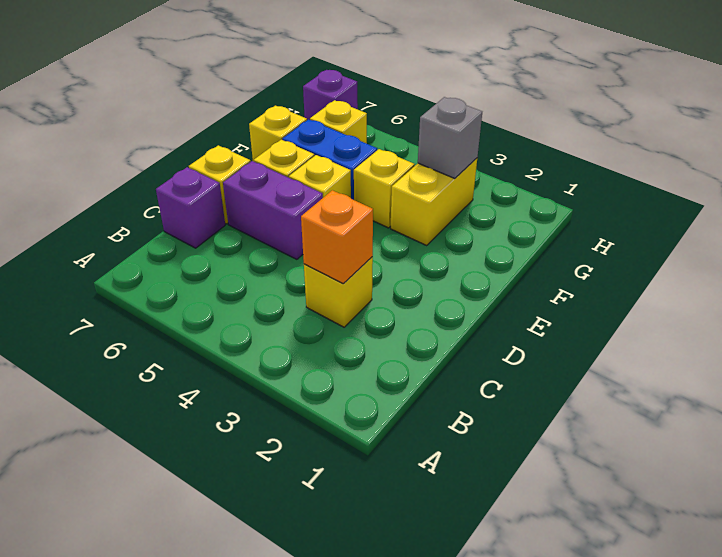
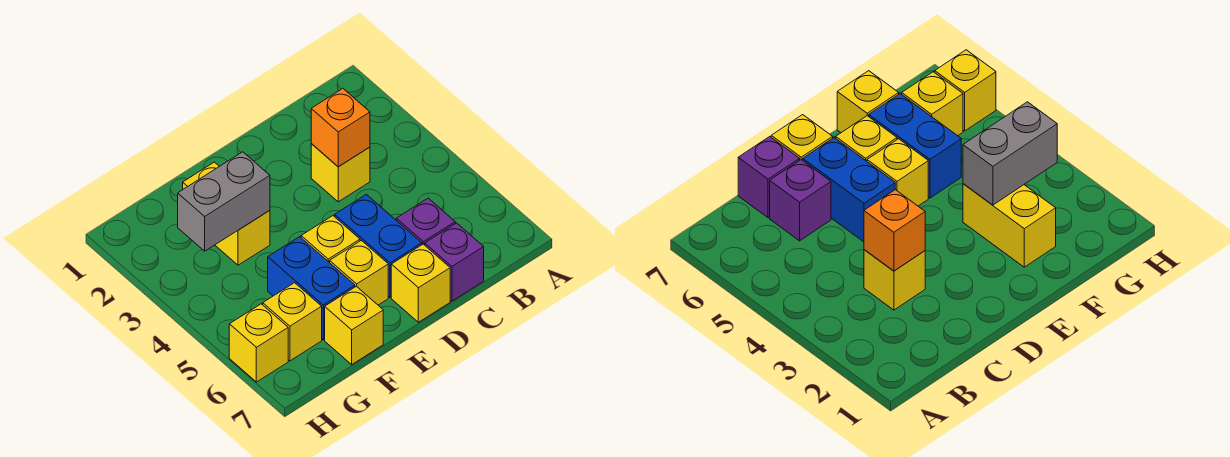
purple brick D5:D6 level 1 -> blue brick D5:D6 level 1
yellow brick F3:G3 level 1 -> yellow brick F2:F3 level 1
yellow brick F4 level 1 -> yellow brick H6 level 1
grey brick G3 level 2 -> grey brick F3:G3 level 2
purple brick H7 level 1 -> purple brick C6 level 1

